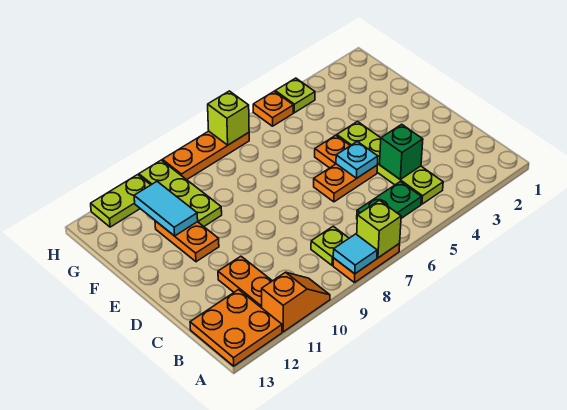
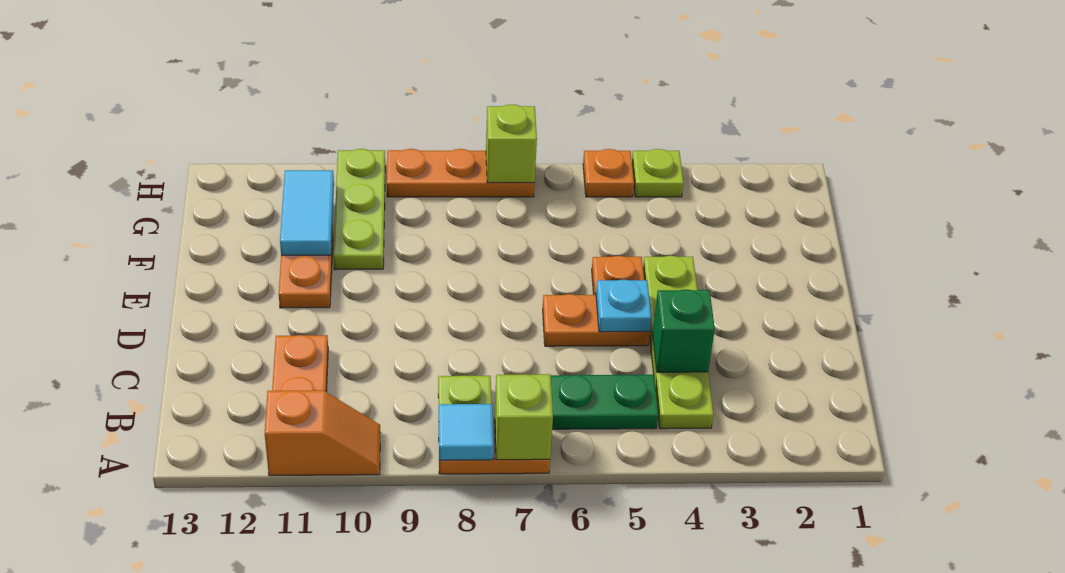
orange plate A12:B13 level 1 -> none
lime plate H11:H12 level 1 -> none

